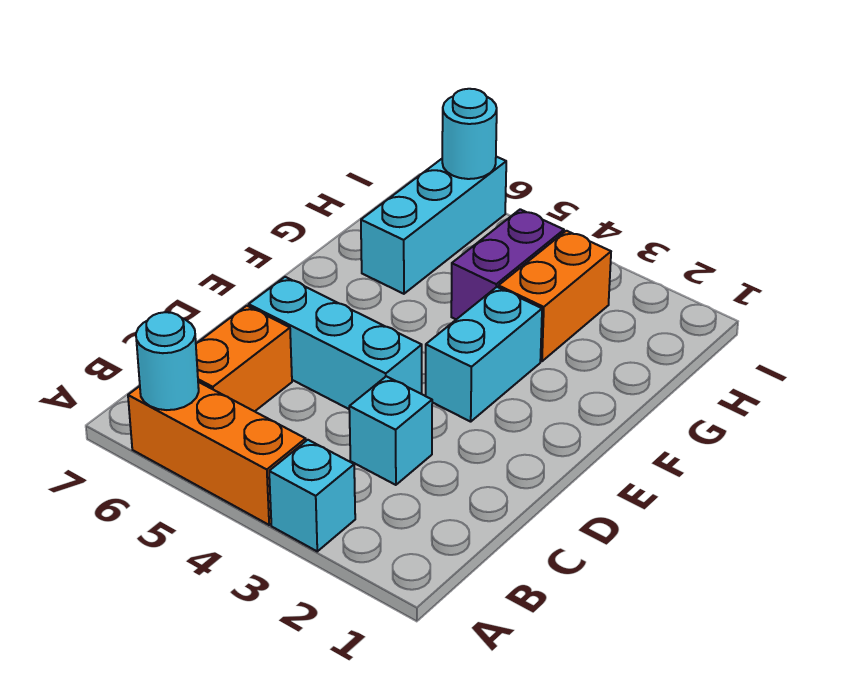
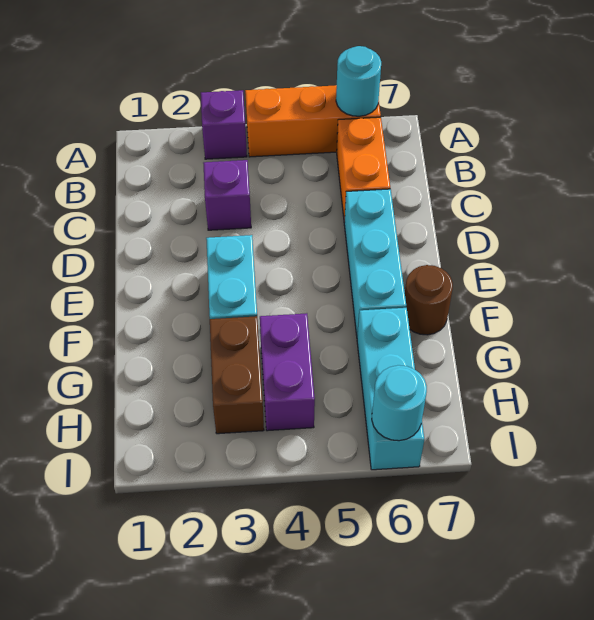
cyan brick A3 level 1 -> purple brick A3 level 1
cyan brick C3 level 1 -> purple brick C3 level 1
cyan brick D4:D6 level 1 -> cyan brick D6:F6 level 1
none -> brown round brick F7 level 1
orange brick G3:H3 level 1 -> brown brick G3:H3 level 1

